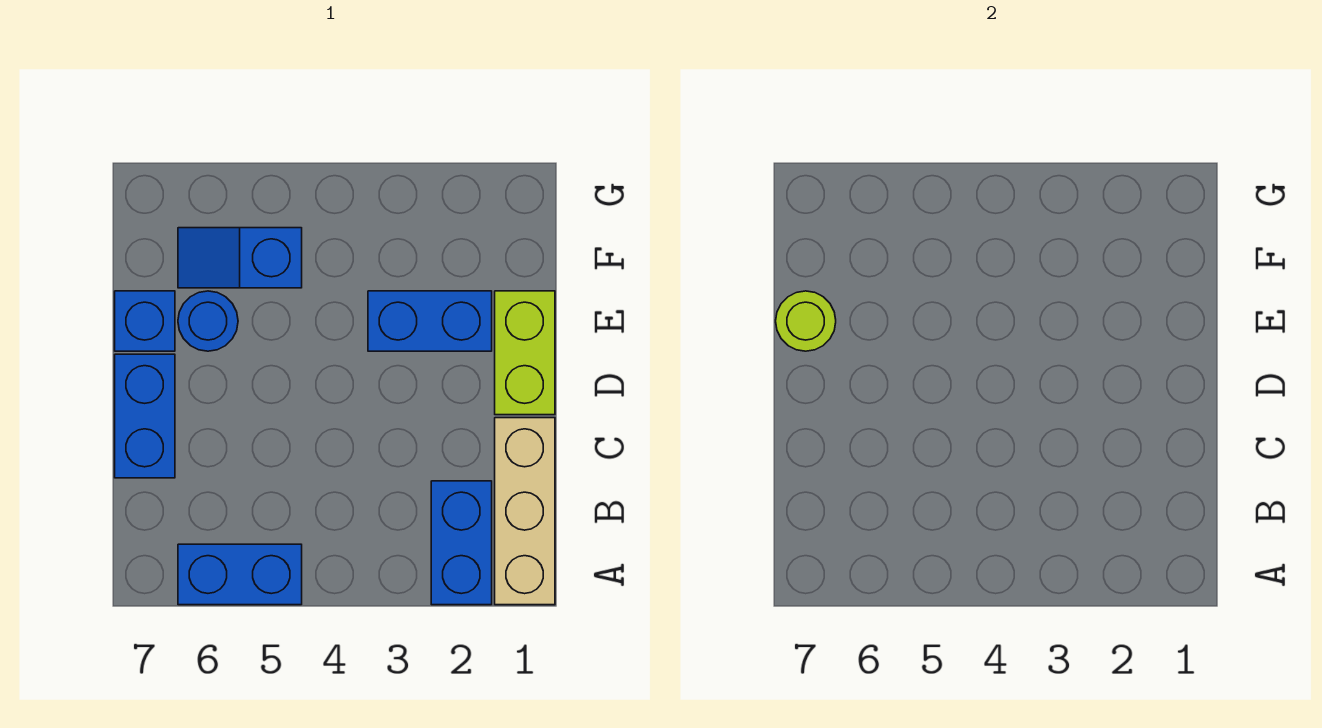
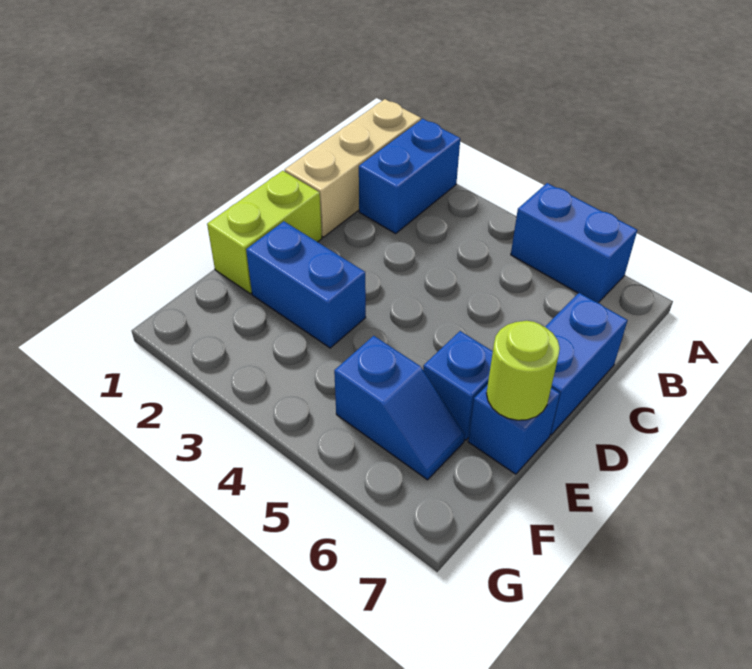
blue round brick E6 level 1 -> blue brick E6 level 1

